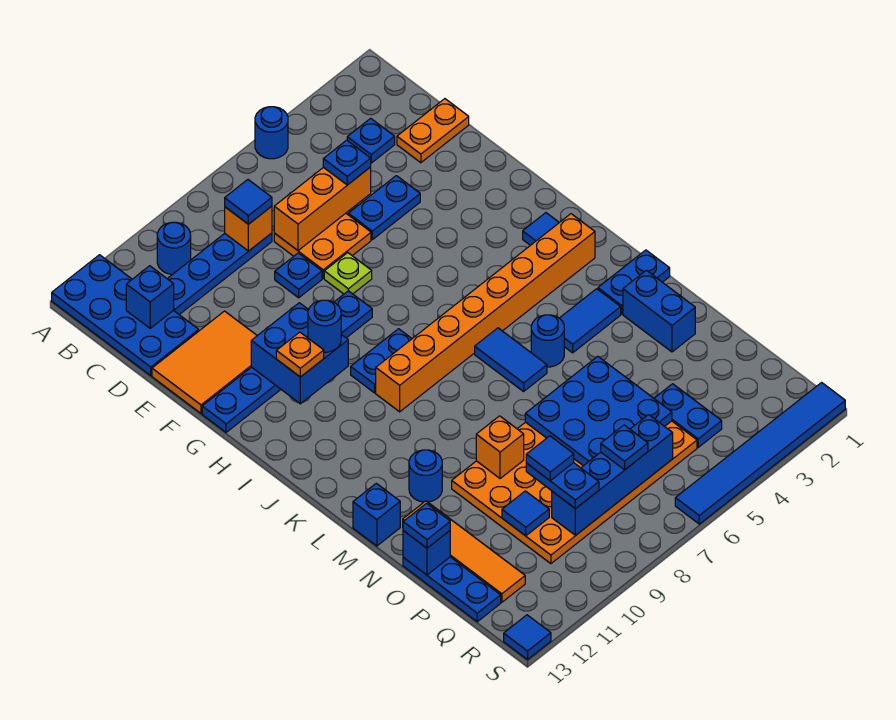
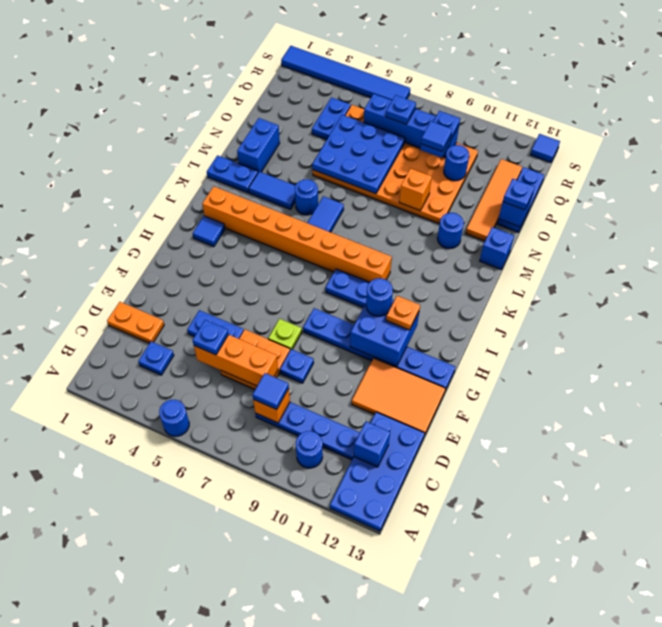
blue tile P10 level 2 -> blue round brick P10 level 2

